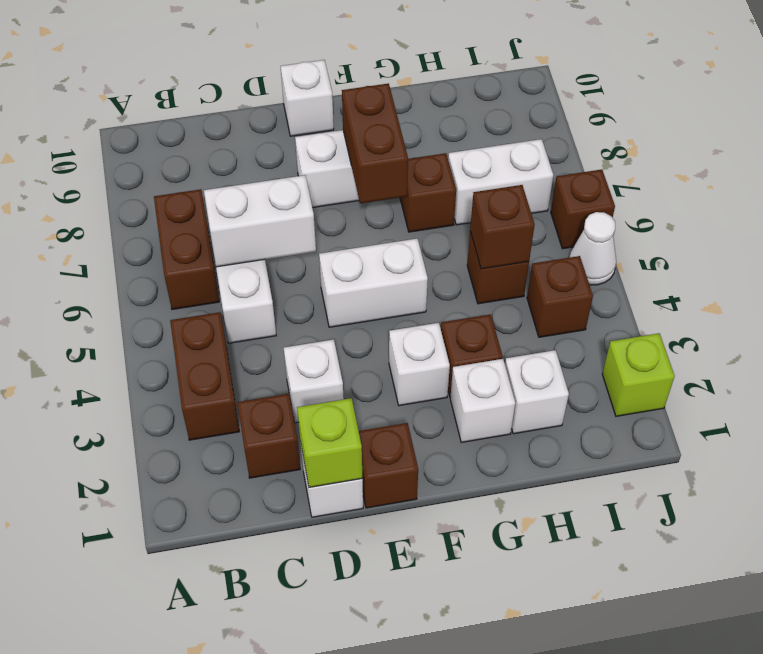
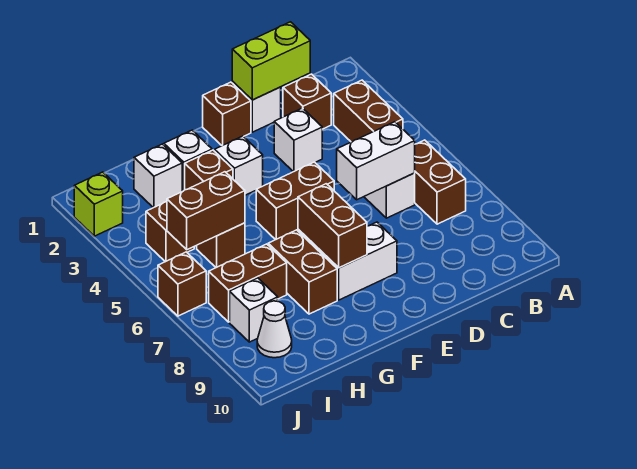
lime brick D1 level 2 -> lime brick C1:D1 level 2
white brick E5:F5 level 1 -> brown brick E5:F5 level 1
white brick E10 level 1 -> white brick I8 level 1
brown brick G7 level 1 -> brown brick G7:G8 level 1
brown brick H5 level 2 -> brown brick H5:I5 level 2
white brick H7:I7 level 1 -> brown brick H7:I7 level 1
white cone J5 level 1 -> white cone I9 level 1

